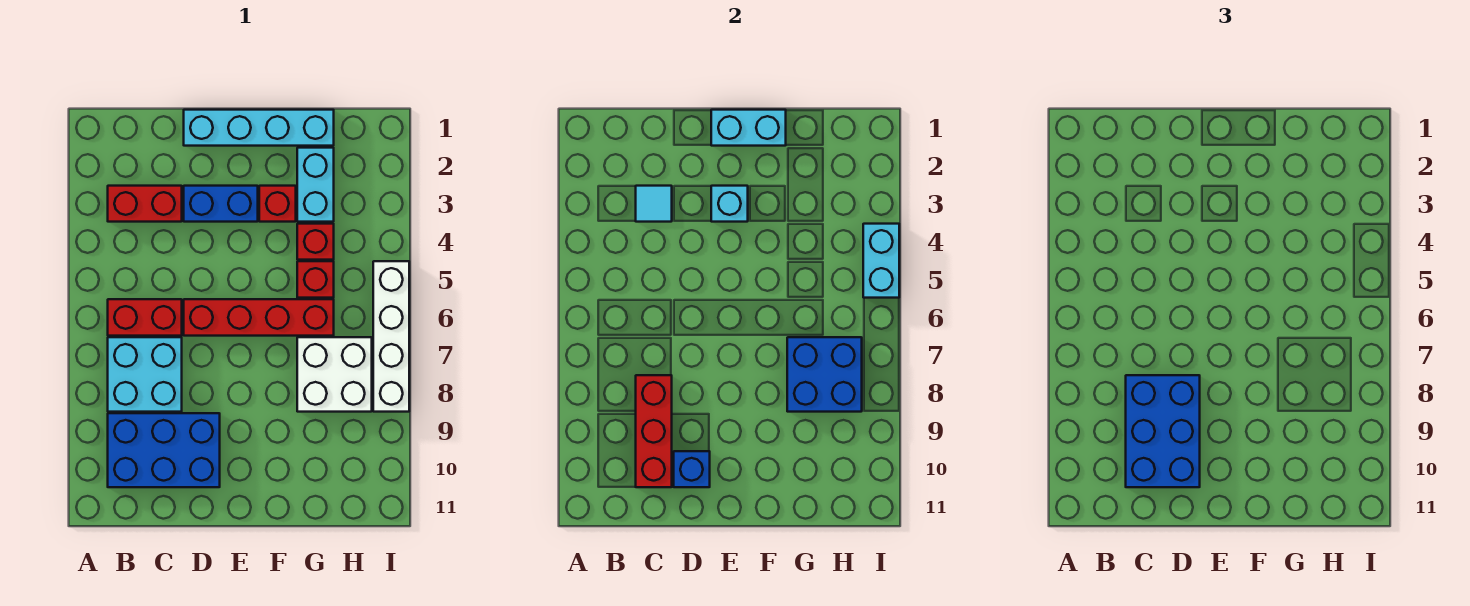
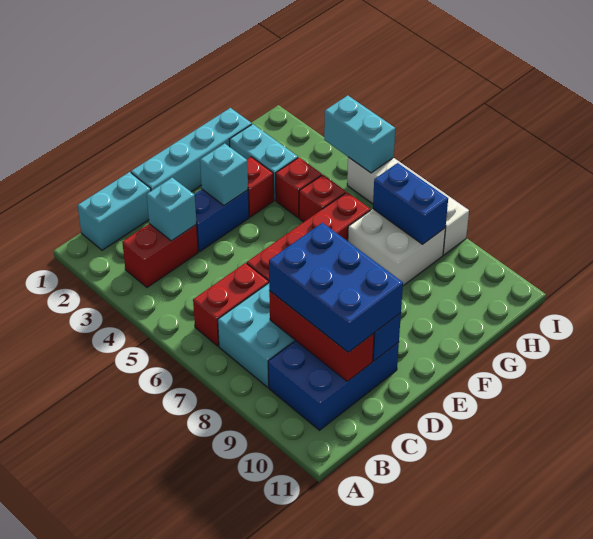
cyan tile C3 level 2 -> cyan brick C3 level 2
cyan brick E1:F1 level 2 -> cyan brick B1:C1 level 1
blue brick G7:H8 level 2 -> blue brick H7:H8 level 2

